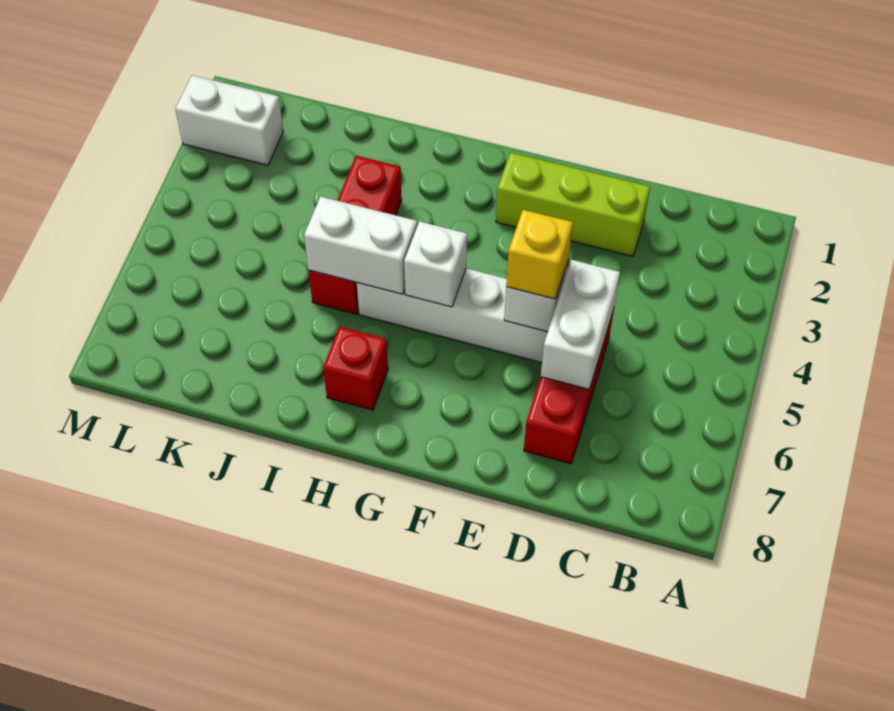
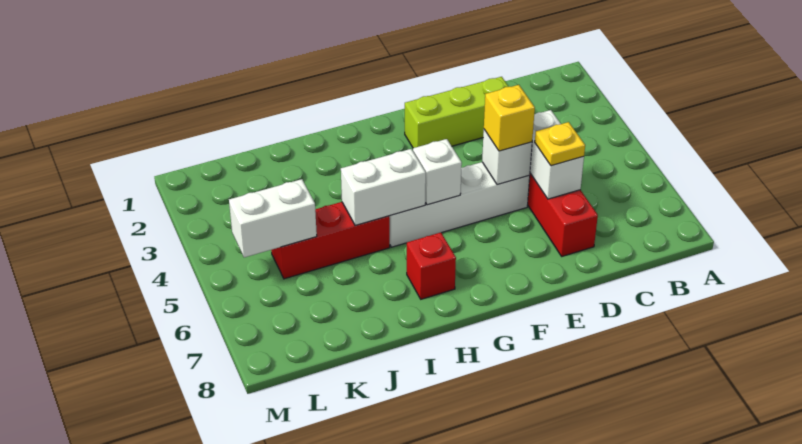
none -> yellow plate D6 level 3
red brick I3:I5 level 1 -> red brick I5:K5 level 1
white brick L2:M2 level 1 -> white brick K5:L5 level 2

